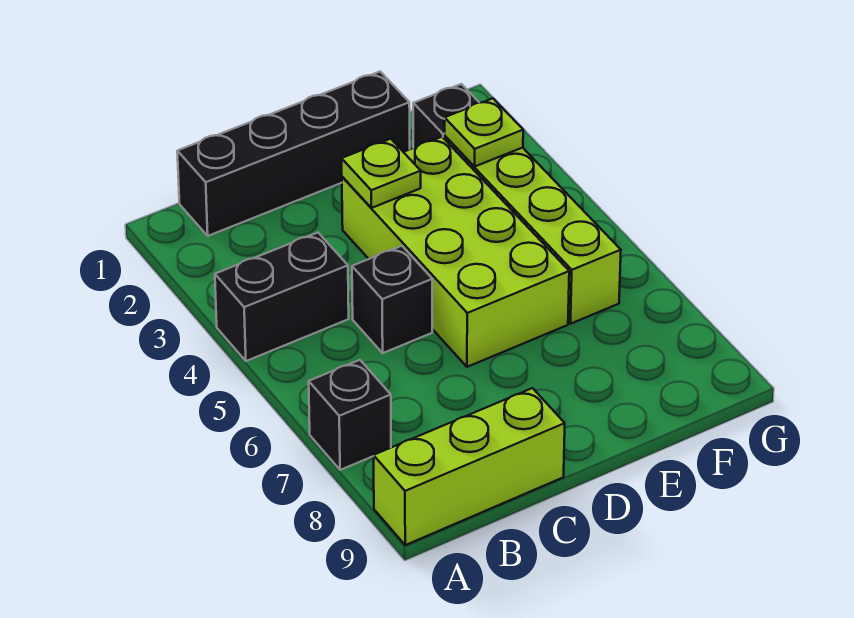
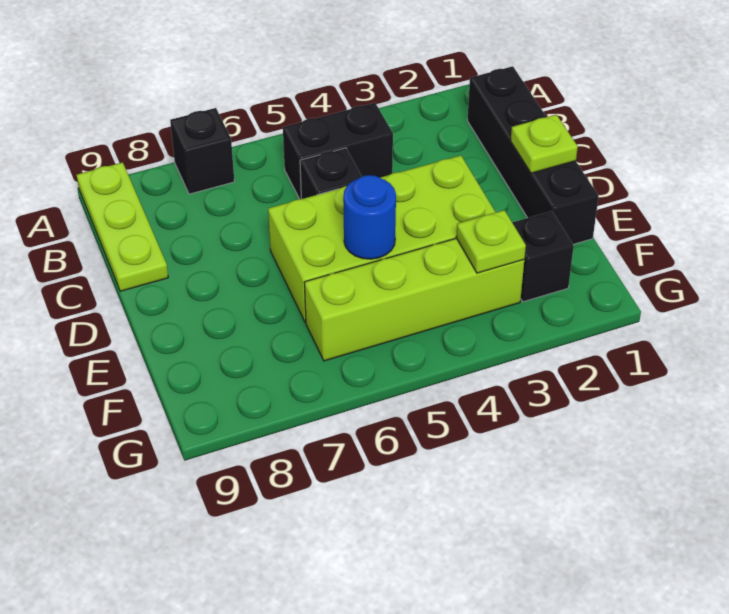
black brick A4:B4 level 1 -> black brick B4:B5 level 1
lime brick A9:C9 level 1 -> lime plate A9:C9 level 1
lime plate D3 level 2 -> lime plate D1 level 2
none -> blue round brick E5 level 2

